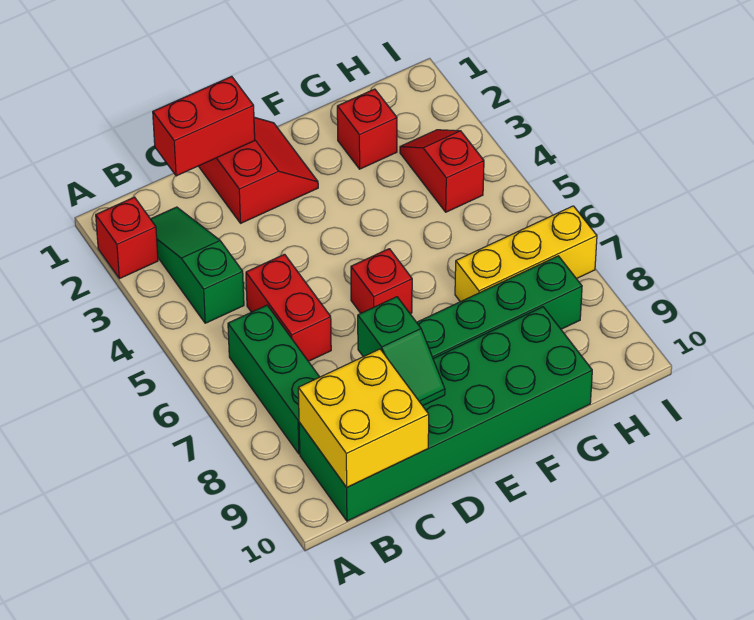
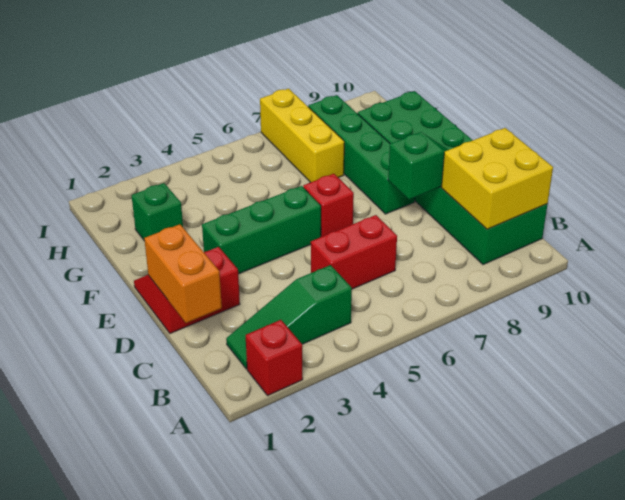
green brick B6:B8 level 1 -> green brick E3:E5 level 1
red brick C1:D1 level 2 -> orange brick C1:D1 level 2
red brick G2 level 1 -> green brick G2 level 1
red slope H3:H4 level 1 top 4 -> none

